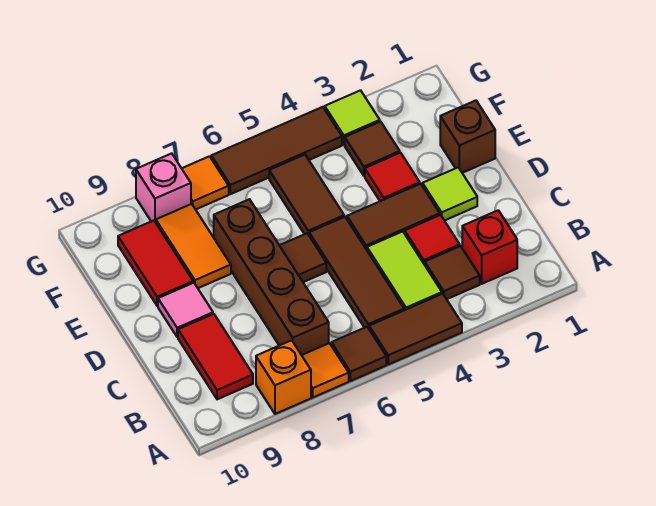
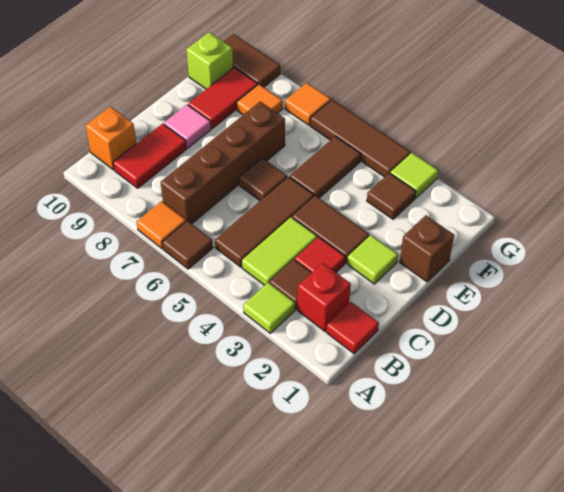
none -> lime tile A3 level 1
brown tile A4:A5 level 1 -> brown tile G9:G10 level 1
orange brick A8 level 1 -> orange brick B10 level 1
red tile E3 level 1 -> red tile B1 level 1
orange tile E8:F8 level 1 -> orange tile F8 level 1
none -> lime brick F10 level 1
pink brick G8 level 1 -> none

